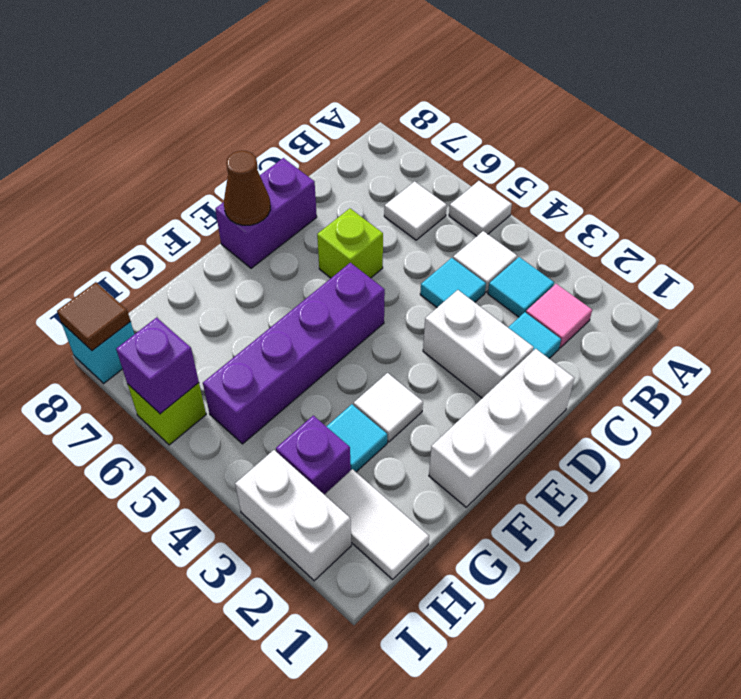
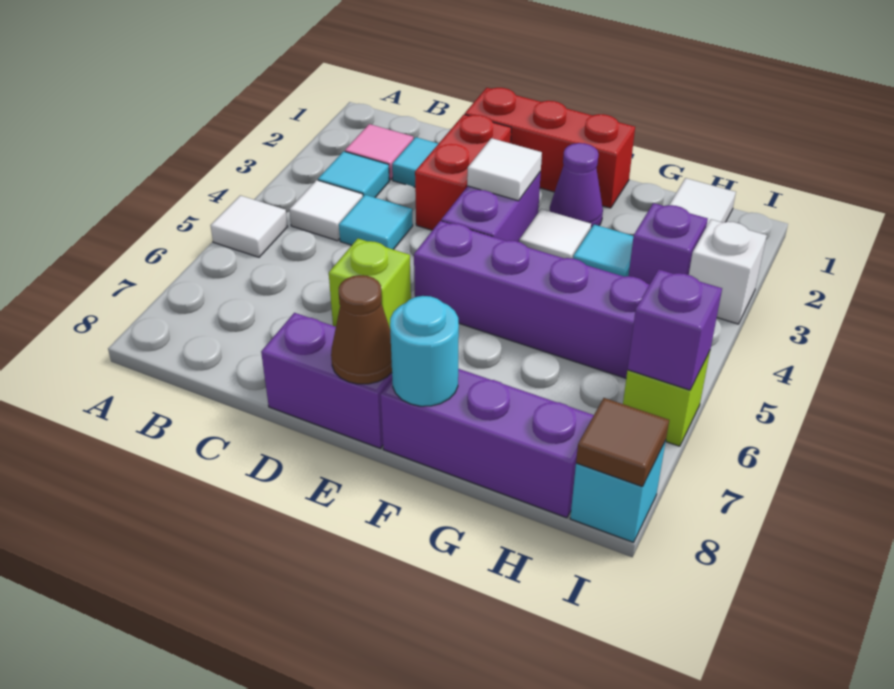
white tile B6 level 1 -> white tile E3 level 2
white brick D1:F1 level 1 -> red brick D1:F1 level 1
white brick D2:D3 level 1 -> red brick D2:D3 level 1
none -> purple brick E3:E4 level 1
none -> purple cone F2 level 1
none -> purple brick F8:H8 level 1
none -> cyan round brick F8 level 2
white brick I2:I3 level 1 -> white brick I3 level 1

